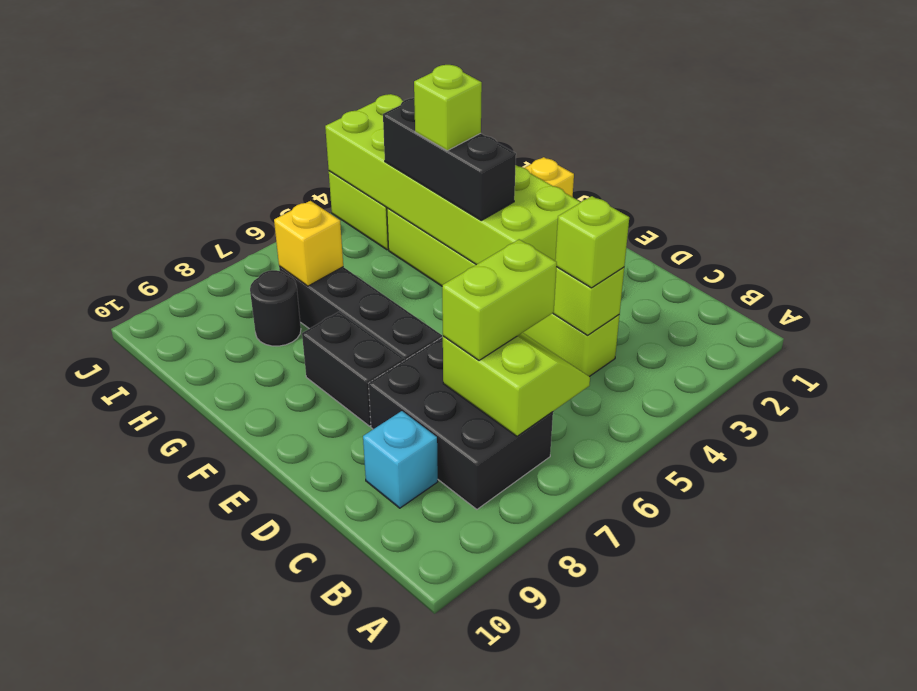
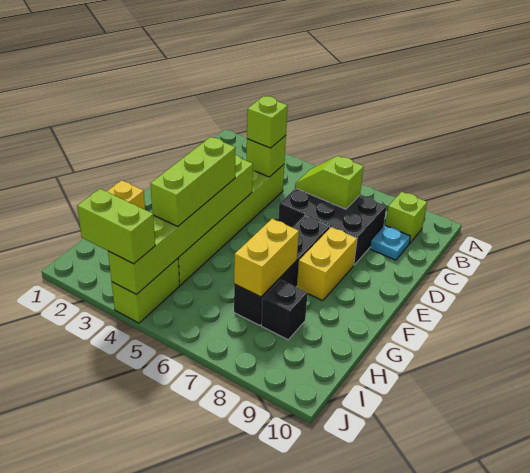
lime slope B6:C7 level 2 top 7 -> lime slope C6:C7 level 2 top 7
black brick B7:D8 level 1 -> black brick C6:D8 level 1
lime brick C6:C7 level 3 -> lime brick J3:J4 level 3
cyan brick C9 level 1 -> cyan plate C9 level 1
lime brick E3:J4 level 2 -> lime brick E4:J4 level 2
black brick E8:F8 level 1 -> yellow brick E8:F8 level 1
black brick F4:H4 level 3 -> lime brick F4:H4 level 3
lime brick G4 level 4 -> lime brick B9 level 1
yellow brick H7 level 2 -> yellow brick G7:H7 level 2
black round brick H8 level 1 -> black brick H8 level 1

